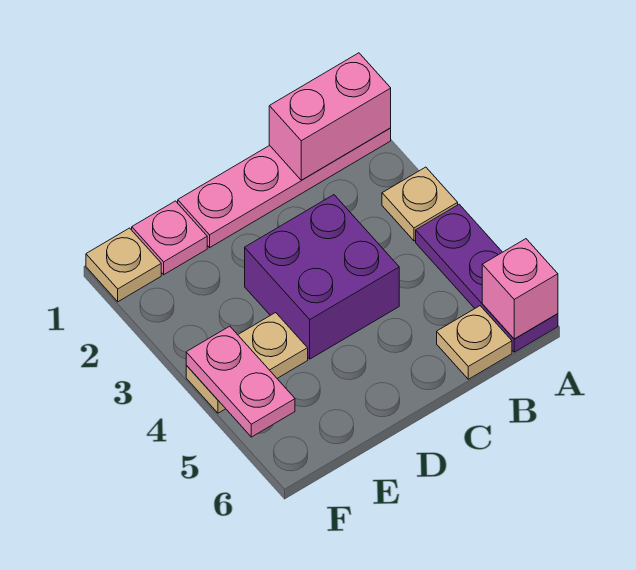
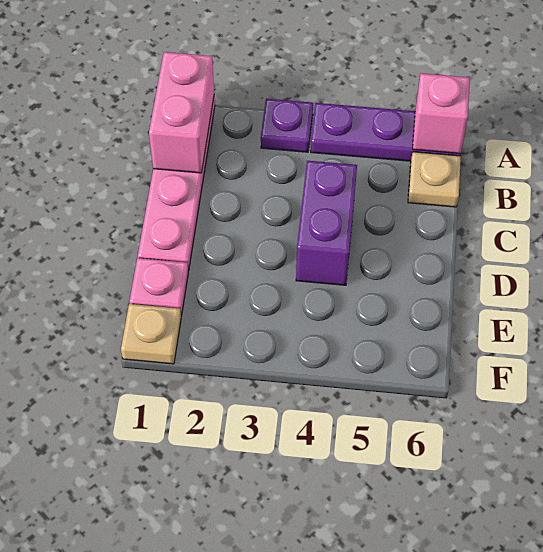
tan plate A3 level 1 -> purple plate A3 level 1
purple brick C3:D4 level 1 -> purple brick C4:D4 level 1
tan plate E4:F4 level 1 -> none
pink plate F4:F5 level 2 -> none

